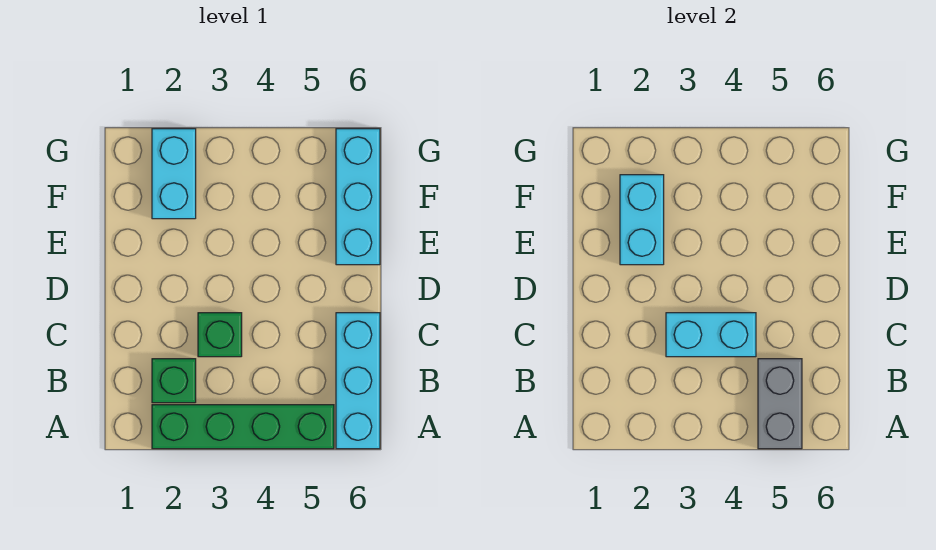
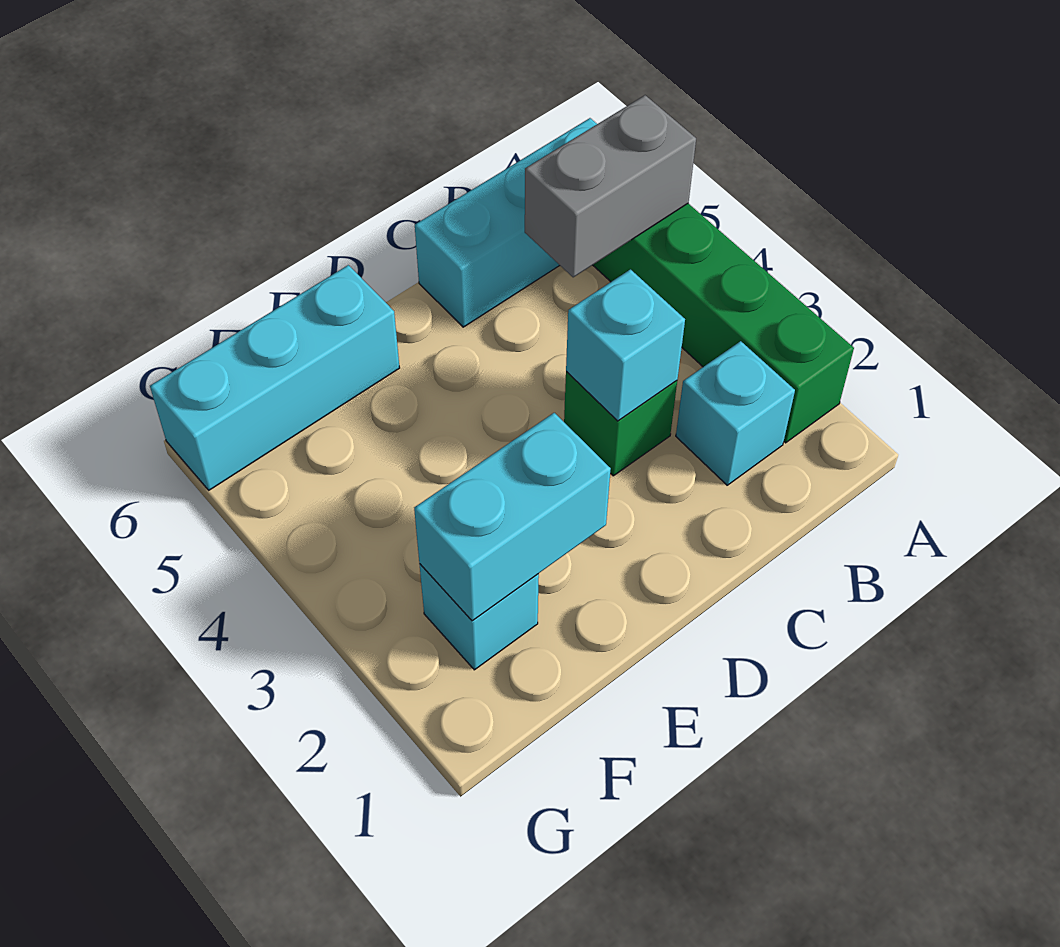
green brick B2 level 1 -> cyan brick B2 level 1
cyan brick C3:C4 level 2 -> cyan brick C3 level 2
cyan brick F2:G2 level 1 -> cyan brick F2 level 1

